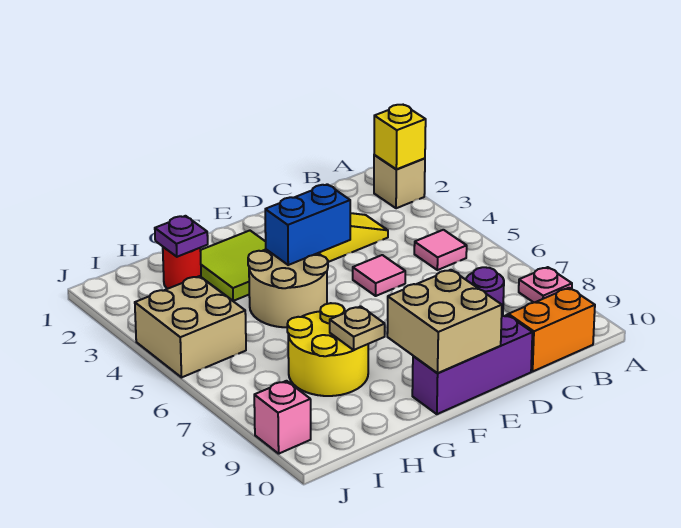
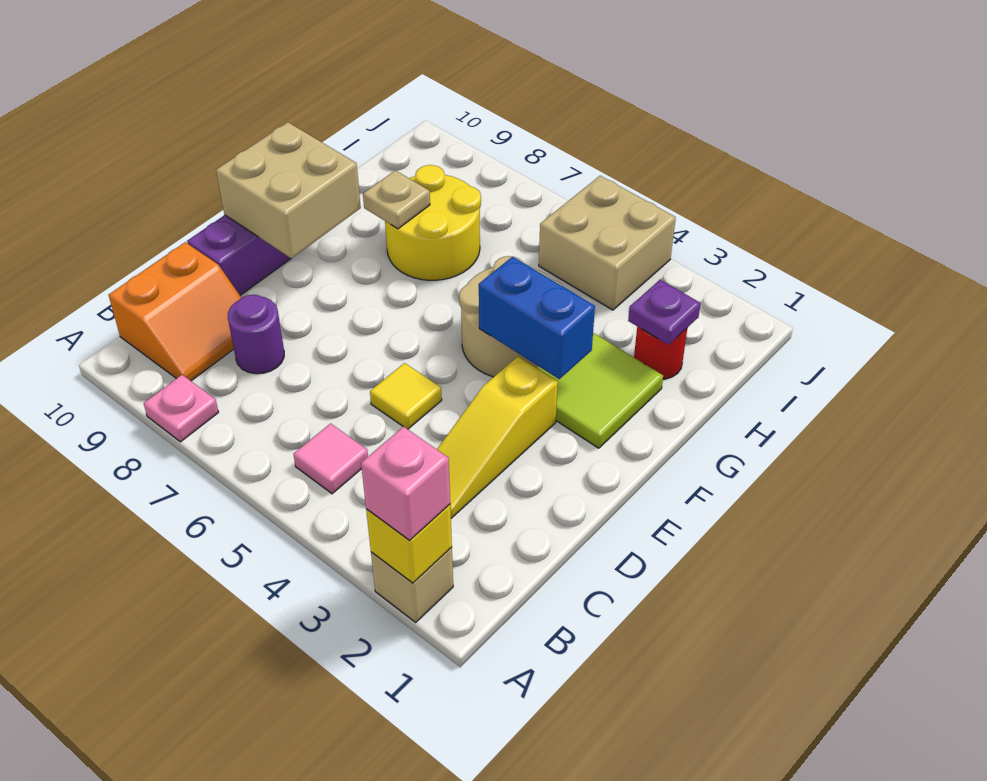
pink tile D5 level 1 -> yellow tile D5 level 1
blue brick E4:F4 level 2 -> blue brick F3:F4 level 2
pink brick J9 level 1 -> pink brick A2 level 3

